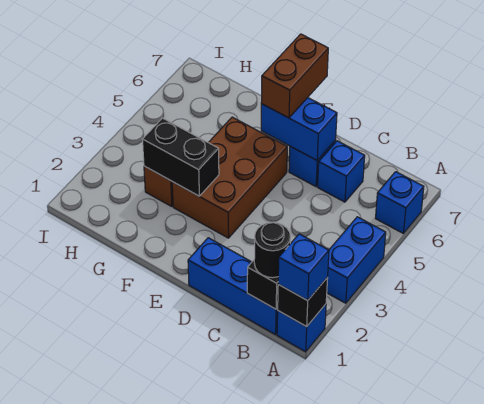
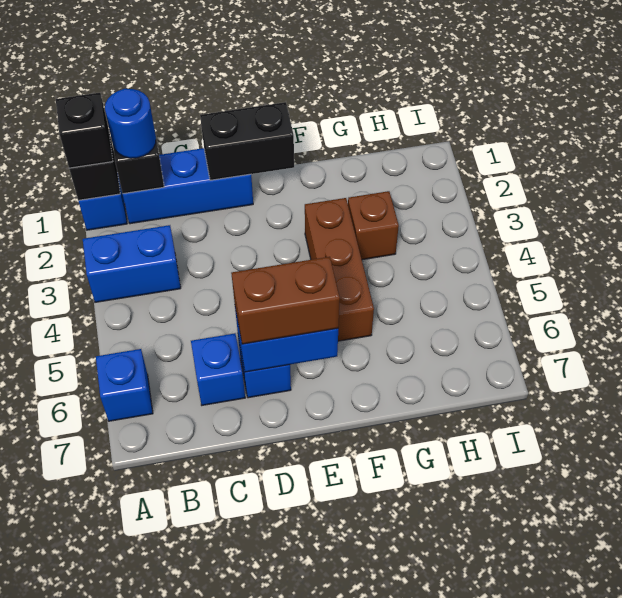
blue brick A1 level 3 -> black brick A1 level 3
blue brick A3:A4 level 1 -> blue brick A3:B3 level 1
black round brick B1 level 3 -> blue round brick B1 level 3
brown brick E3:F5 level 1 -> brown brick F3:F5 level 1
brown brick E6:E7 level 3 -> brown brick D6:E6 level 3
black brick F3:G3 level 2 -> black brick D1:E1 level 2

